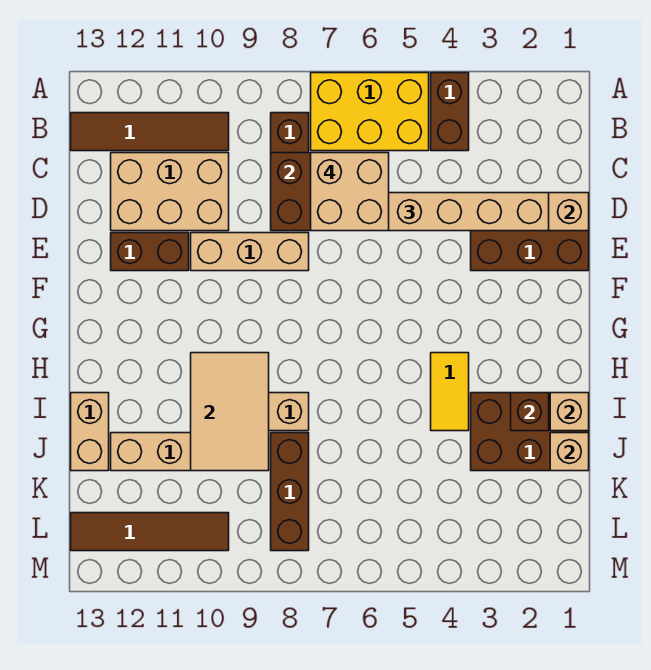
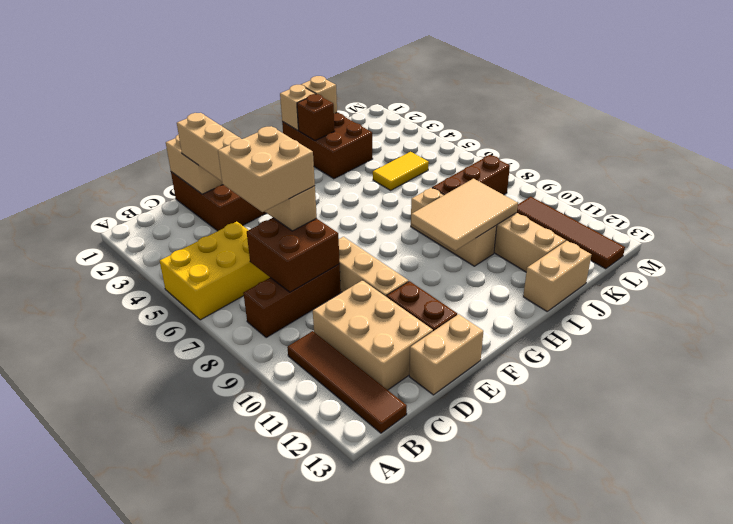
brown brick A4:B4 level 1 -> none
yellow brick A5:B7 level 1 -> yellow brick A5:C6 level 1
none -> tan brick D13:E13 level 1
yellow tile H4:I4 level 1 -> yellow tile J5:K5 level 1

